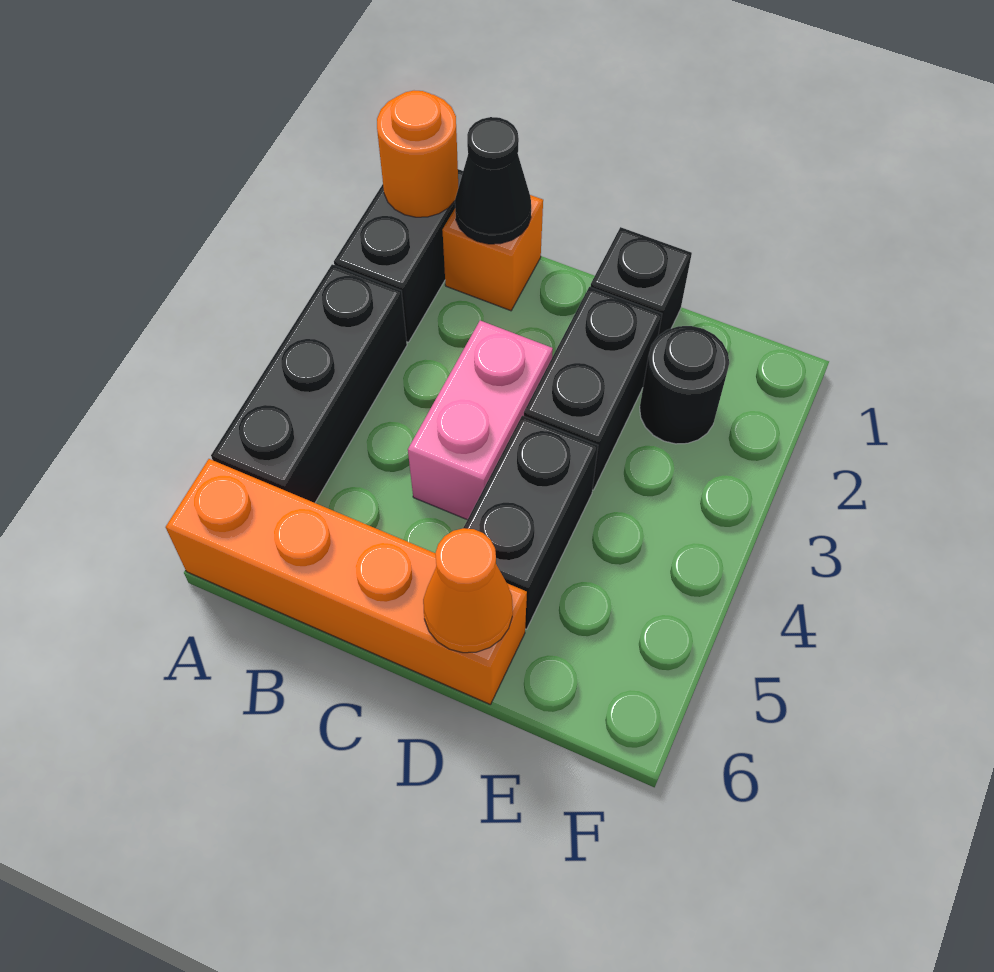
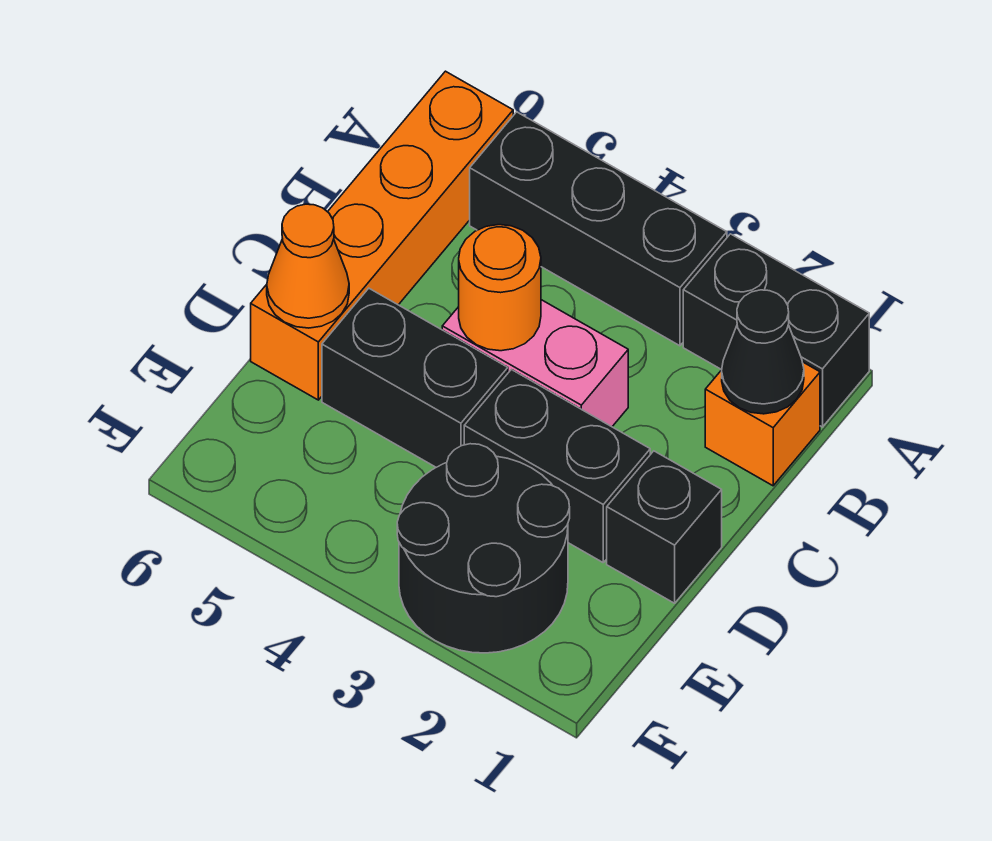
orange round brick A1 level 2 -> orange round brick C4 level 2
black round brick E2 level 1 -> black round brick E2:F3 level 1

